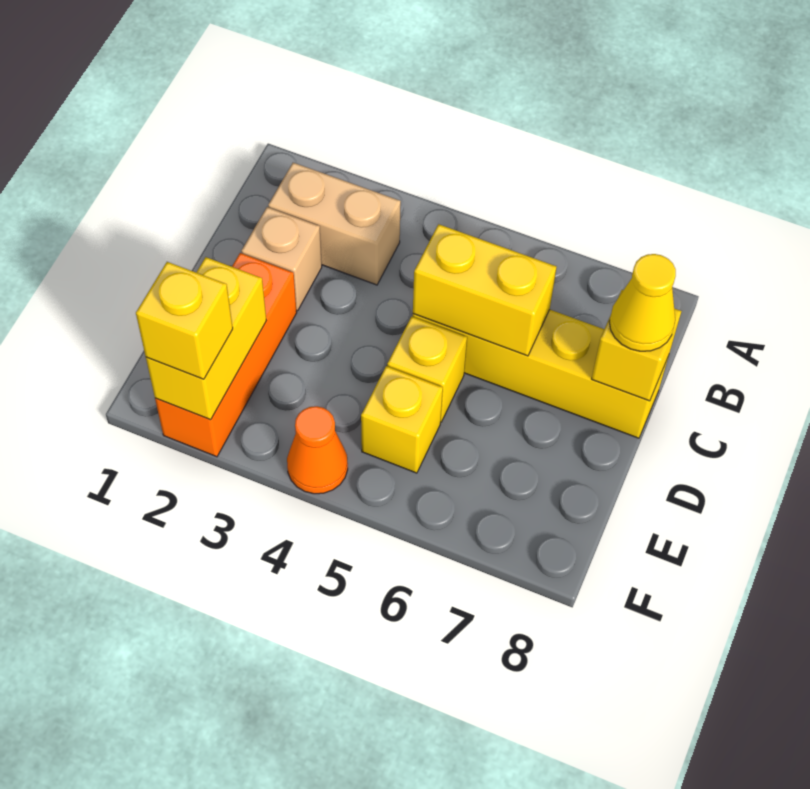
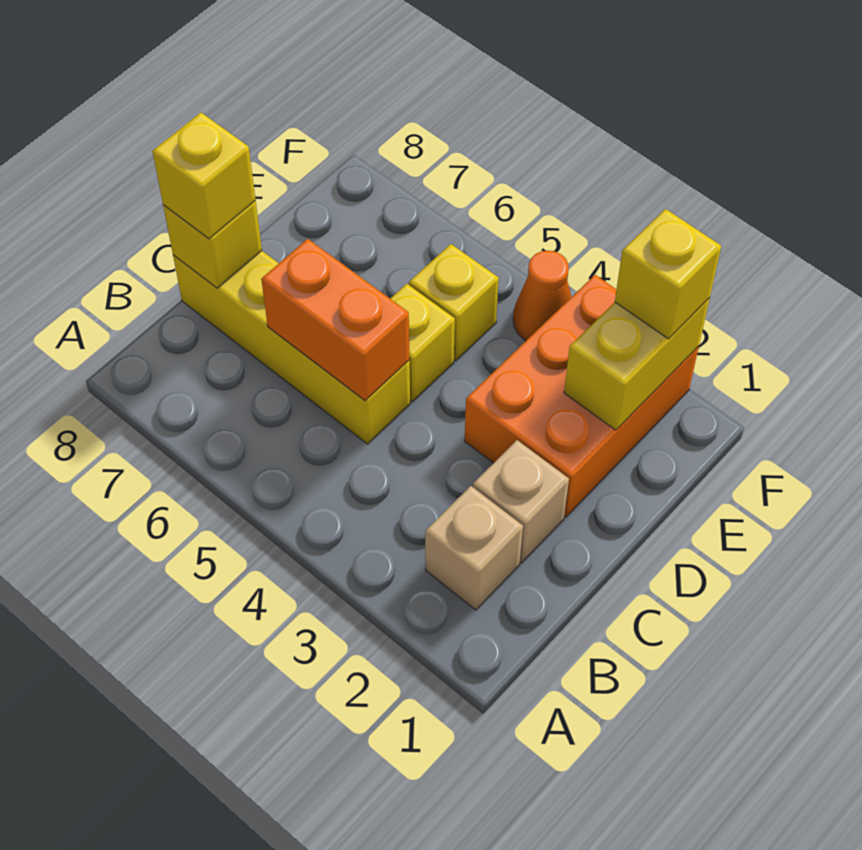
tan brick B2:B3 level 1 -> tan brick B2 level 1
yellow brick C5:C6 level 2 -> orange brick C5:C6 level 2
yellow cone C8 level 3 -> yellow brick C8 level 3
orange brick D2:F2 level 1 -> orange brick D2:F3 level 1

